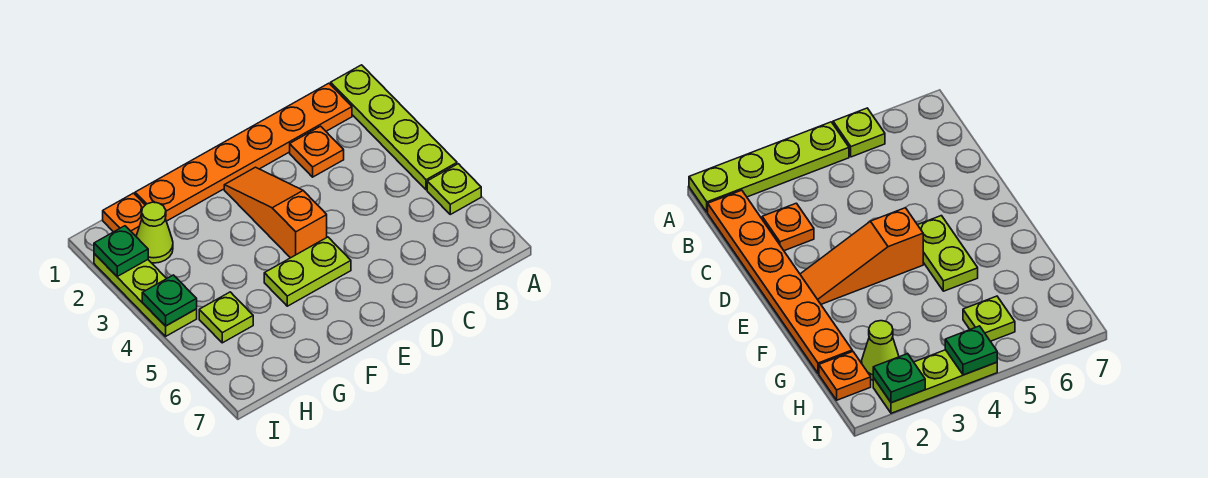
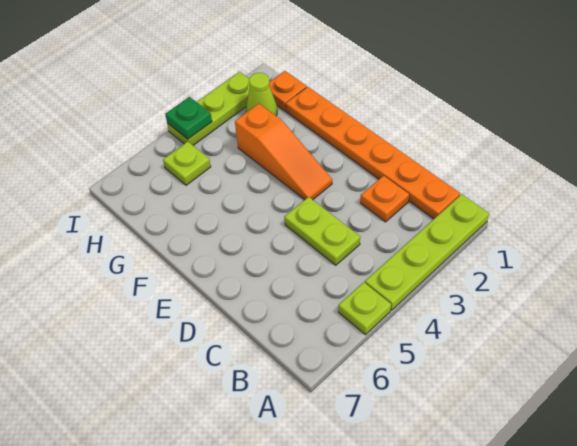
orange slope E2:E4 level 1 top 4 -> orange slope E3:G3 level 1 top G
lime plate E5:F5 level 1 -> lime plate C4:D4 level 1
green plate I2 level 2 -> none

